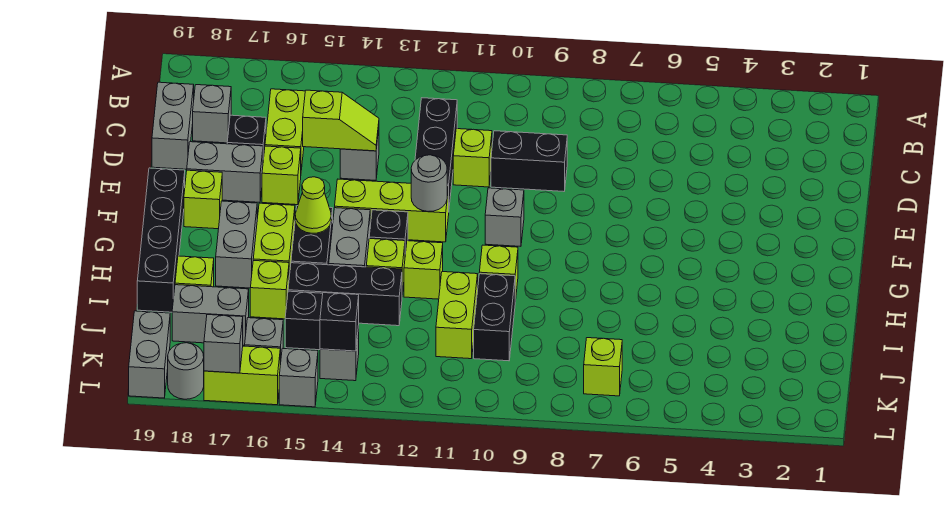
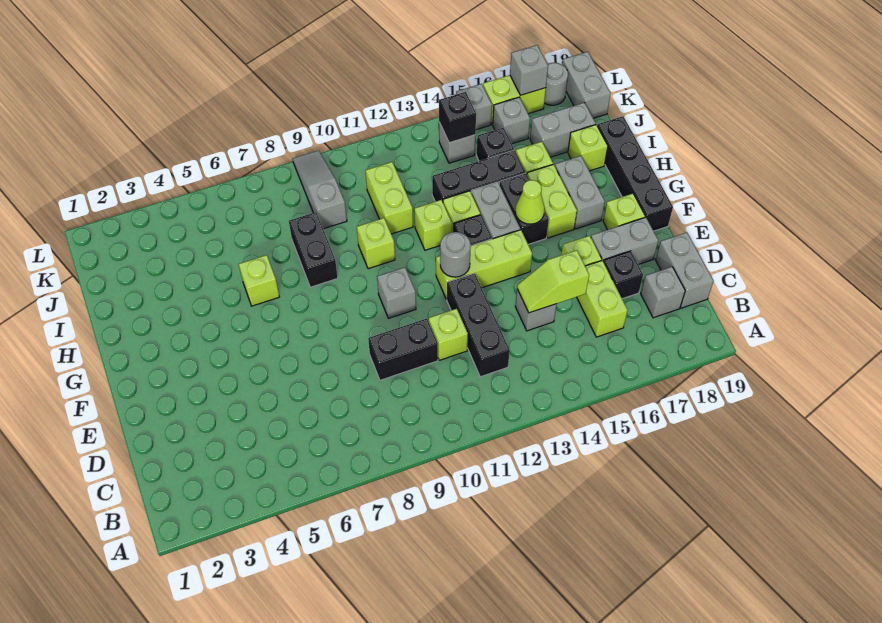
black brick I10:J10 level 1 -> black brick H8:I8 level 1
none -> grey slope J9:L9 level 1 top J
lime brick K7 level 1 -> lime brick H6 level 1

